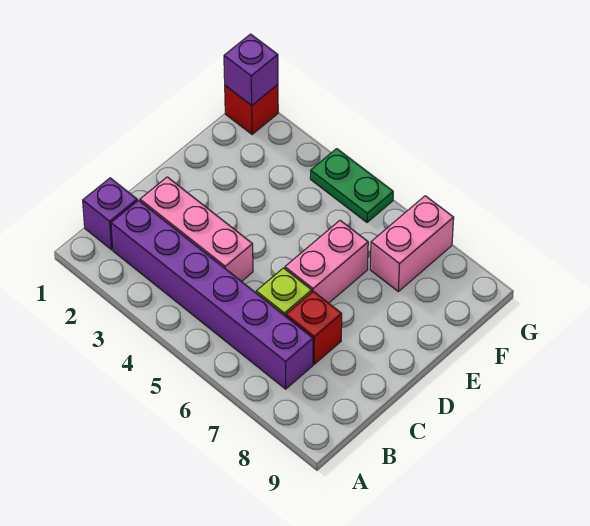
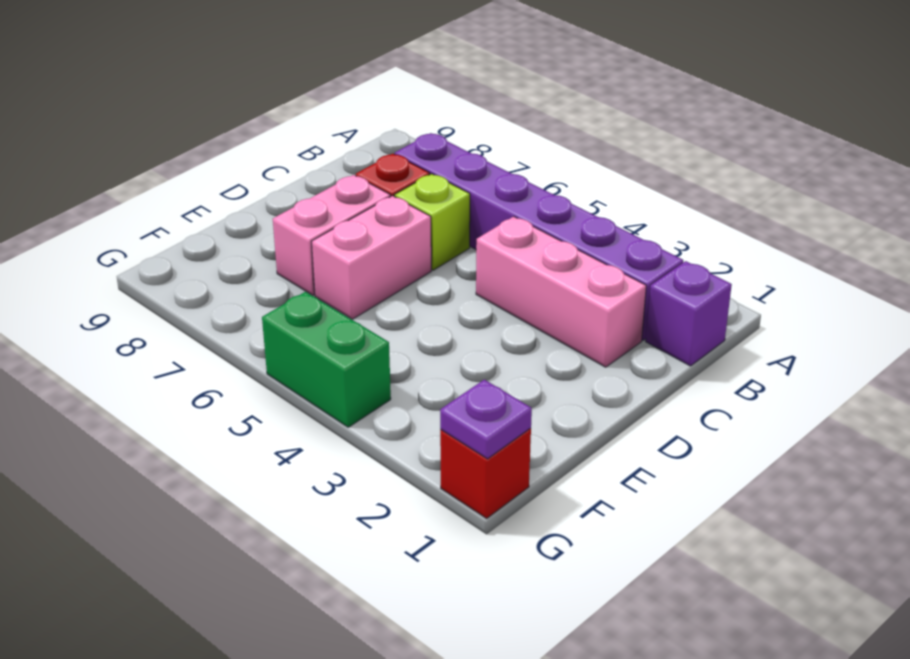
pink brick F7:G7 level 1 -> pink brick D7:E7 level 1
purple brick G1 level 2 -> purple plate G1 level 2
green plate G4:G5 level 1 -> green brick G4:G5 level 1

